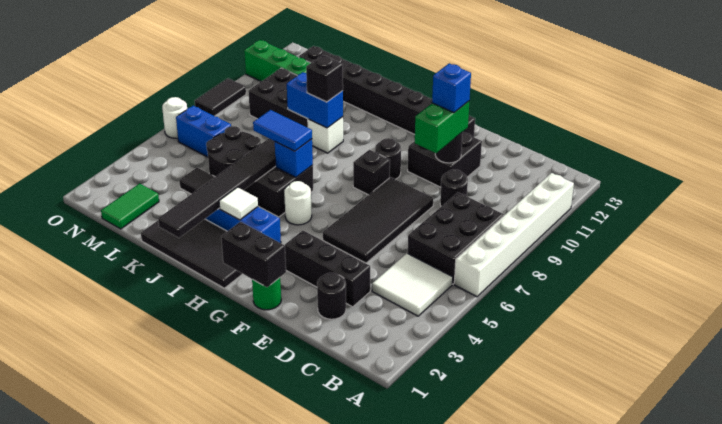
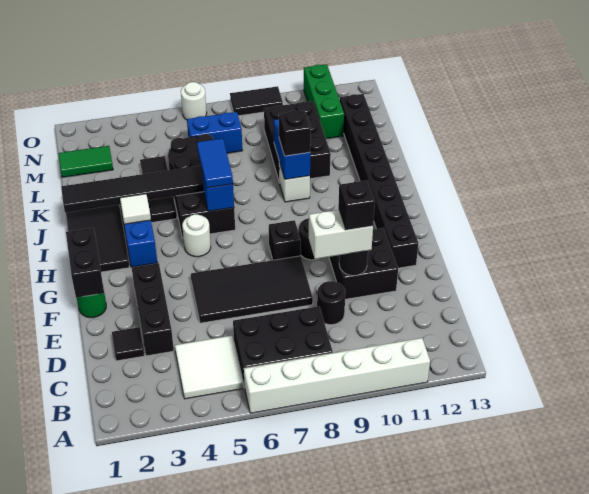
black round brick D2 level 1 -> black tile D2 level 1
green brick E9:E10 level 3 -> white brick E9:E10 level 3
blue brick E10 level 4 -> black brick E10 level 4
blue brick M6:N6 level 1 -> blue brick M6:M7 level 1

